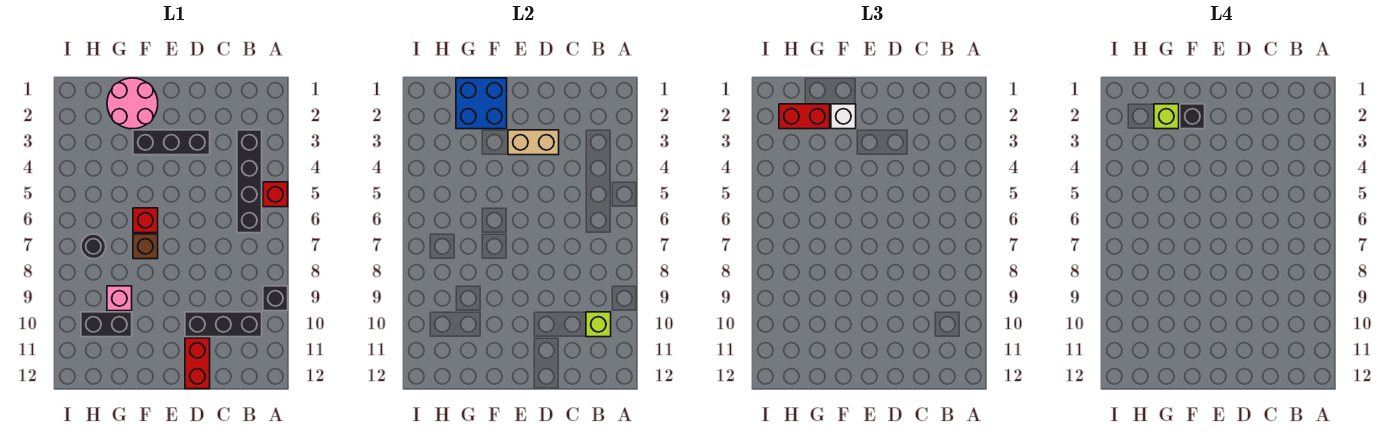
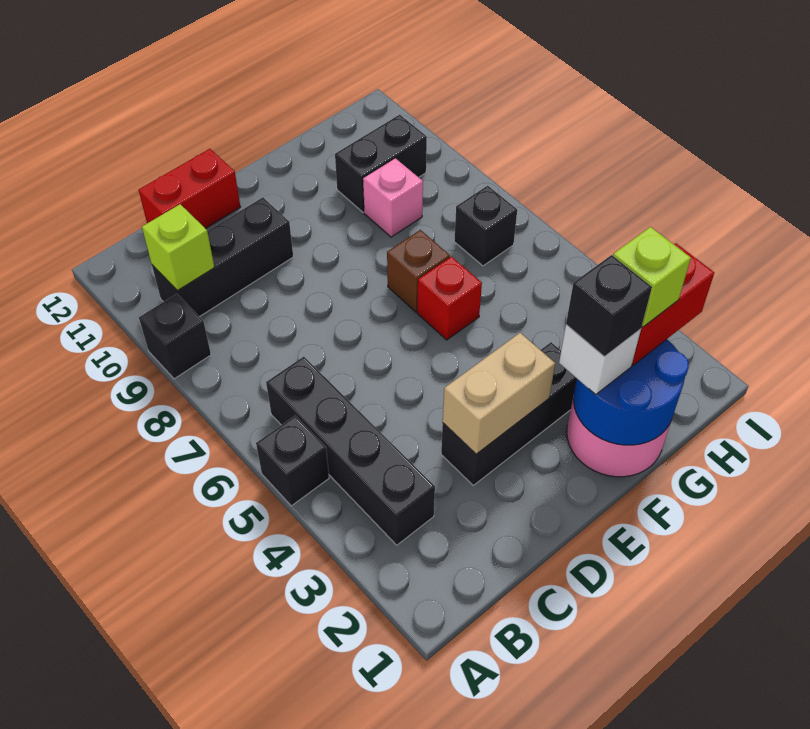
red brick A5 level 1 -> black brick A5 level 1
red brick D11:D12 level 1 -> red brick C12:D12 level 1
blue brick F1:G2 level 2 -> blue round brick F1:G2 level 2
black round brick H7 level 1 -> black brick H7 level 1

